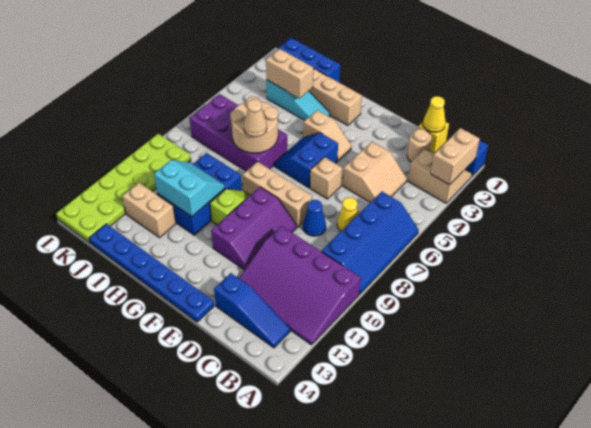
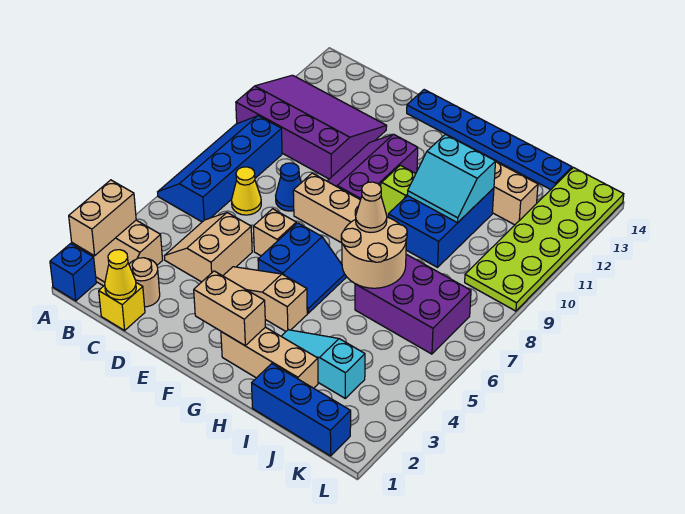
blue slope B13:D13 level 1 top D -> none
tan slope F4:G4 level 1 top G -> tan slope E4:G4 level 1 top G
purple brick H6:K7 level 1 -> purple brick I6:K7 level 1
tan brick I3:J3 level 2 -> tan brick F2:G2 level 2

